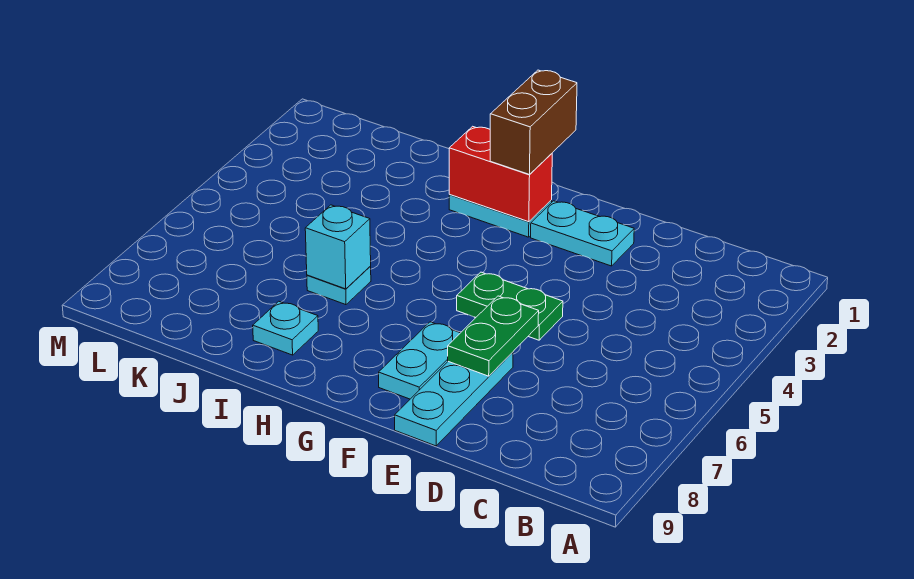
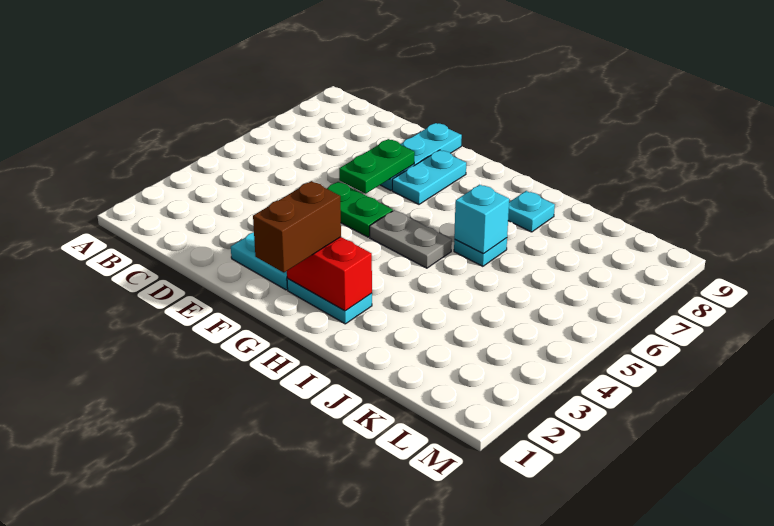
none -> grey plate G5:H5 level 1

